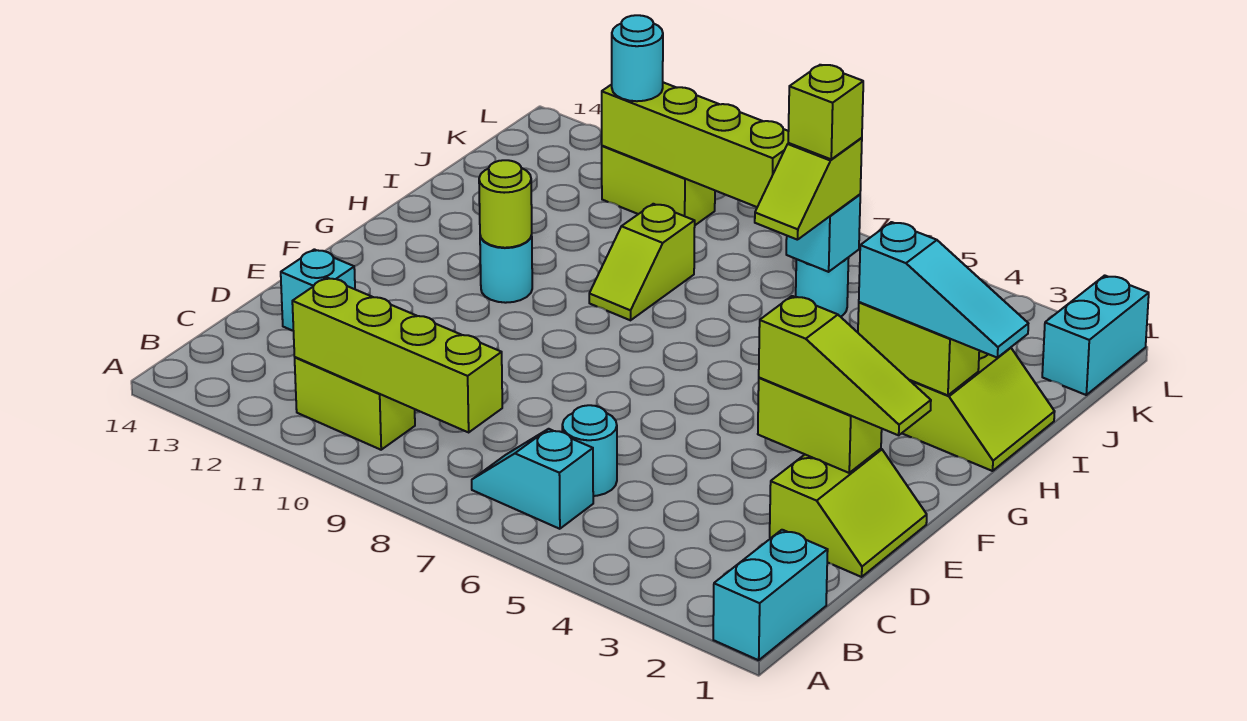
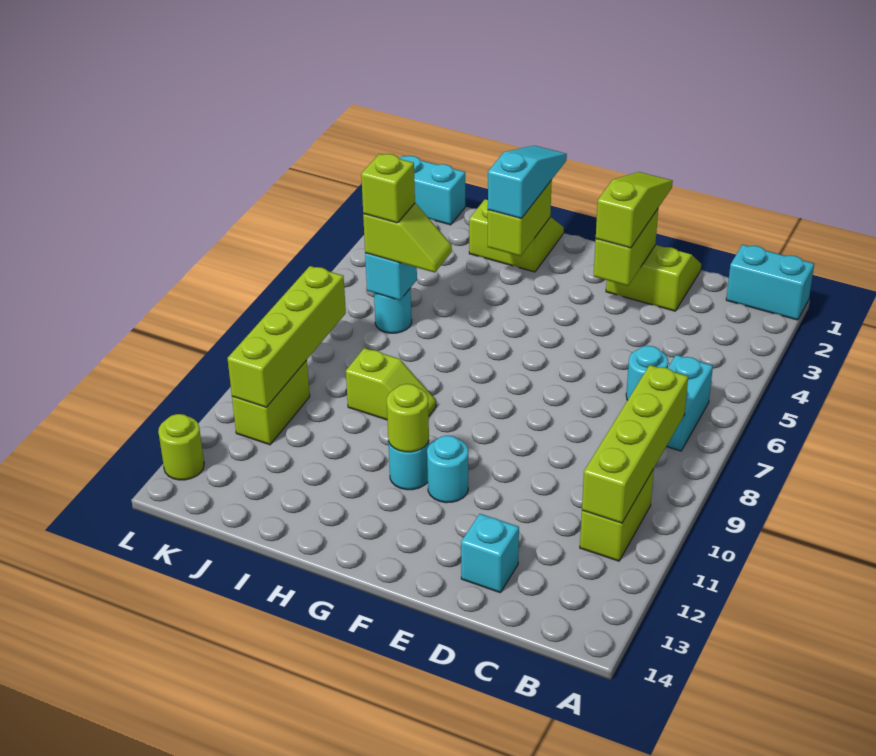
cyan slope B6:B7 level 1 top 6 -> cyan brick B6:B7 level 1
cyan round brick K11 level 3 -> cyan round brick F11 level 1
none -> lime round brick L13 level 1

